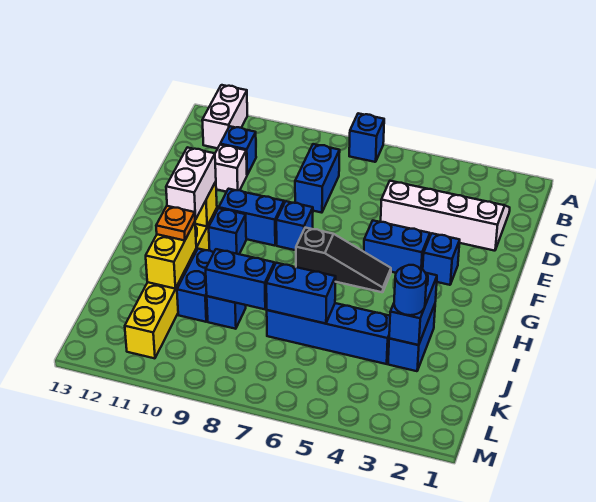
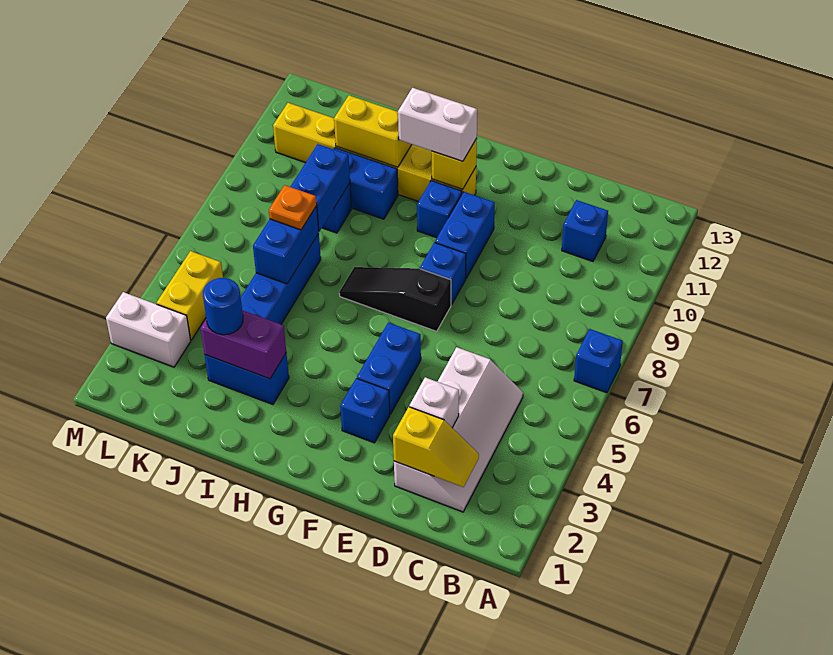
white brick A12:B12 level 1 -> white brick L3:M3 level 1
none -> yellow slope C2:D2 level 2 top D
blue brick C8:D8 level 1 -> none
white brick D11 level 1 -> white brick D3 level 2
black slope G5:G7 level 1 top 7 -> black slope F7:H7 level 1 top F
blue brick I3:J3 level 2 -> purple brick I3:J3 level 2
orange plate I11 level 3 -> orange plate J7 level 3
none -> yellow brick L4:L5 level 1

